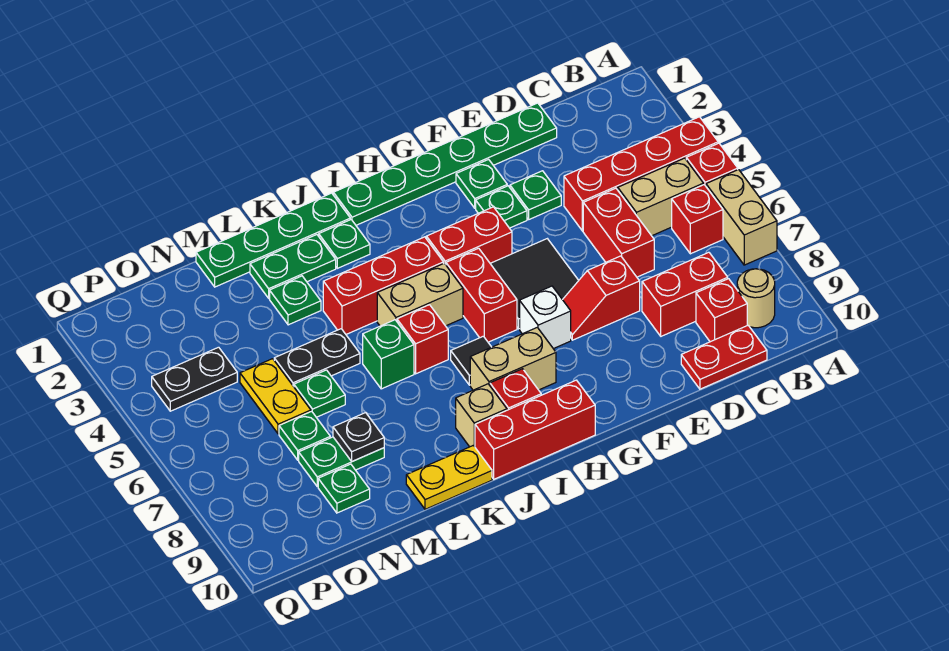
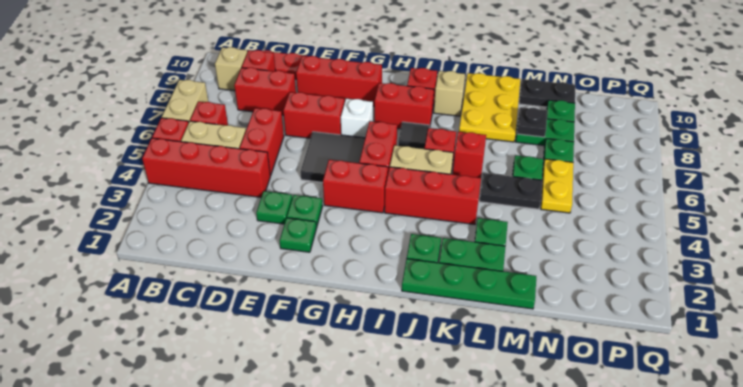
tan round brick B9 level 1 -> tan brick B9 level 1
green plate D1:I1 level 1 -> none
red slope E7:F7 level 1 top E -> red brick E7:F7 level 1
tan brick H8:I8 level 1 -> red brick H8:I8 level 1
red brick H10:J10 level 1 -> red brick E9:G9 level 1
green brick K6 level 1 -> red brick K6 level 1
yellow plate K10:L10 level 1 -> yellow plate K8:L10 level 1
black plate O4:P4 level 1 -> black plate M10:N10 level 1

